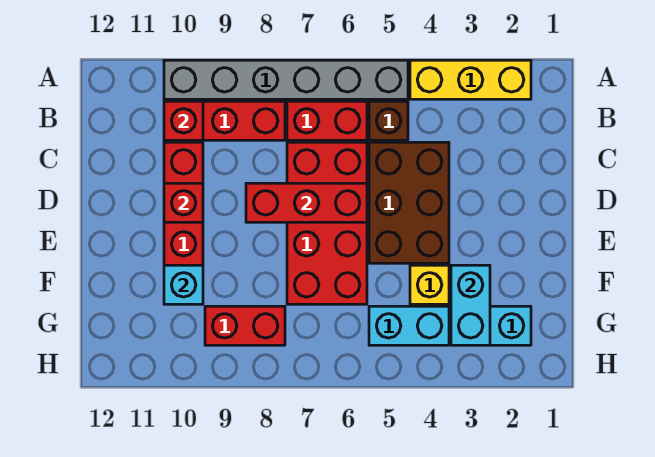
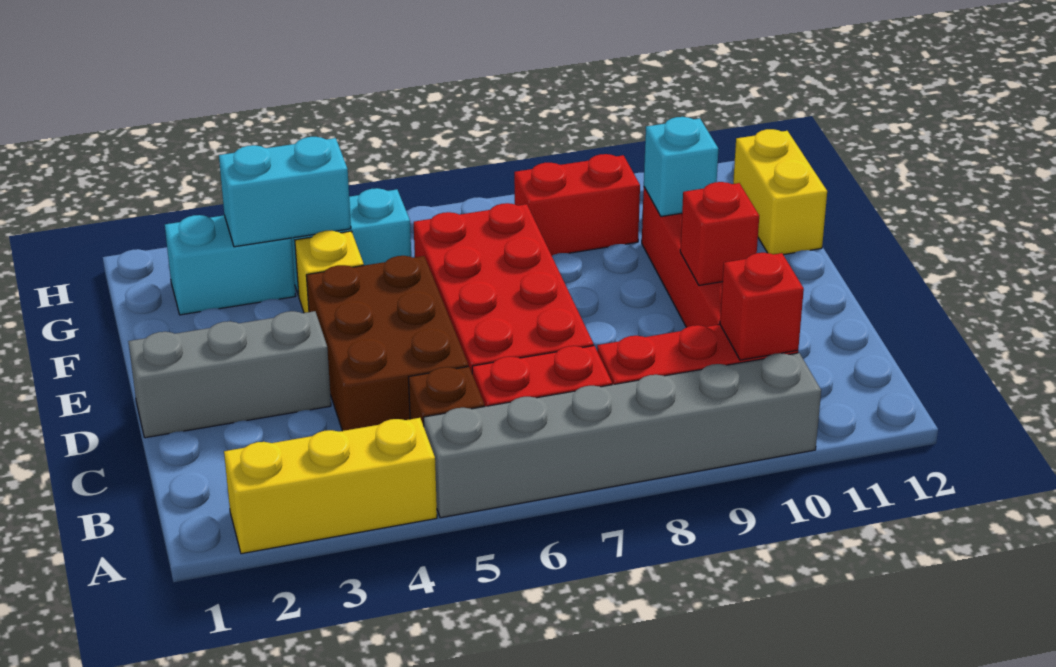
none -> grey brick D1:D3 level 1
red brick D6:D8 level 2 -> none
cyan brick F3:G3 level 2 -> cyan brick G3:G4 level 2
none -> yellow brick F12:G12 level 1

